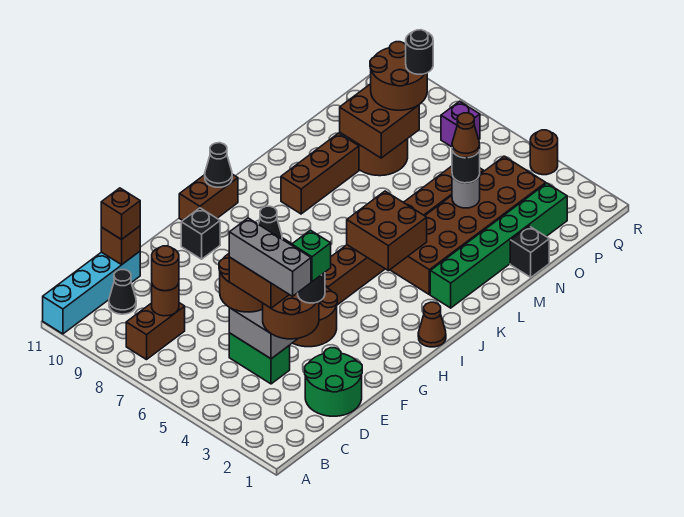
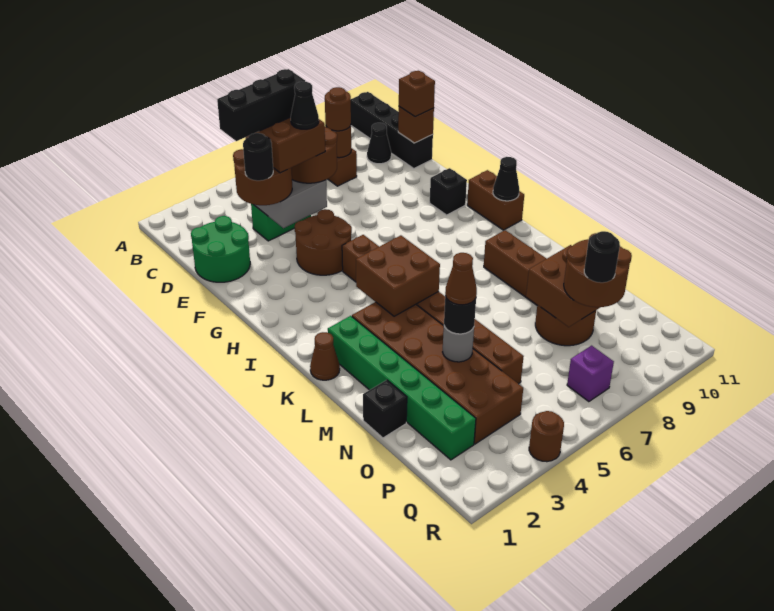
cyan brick A11:D11 level 1 -> black brick A11:D11 level 1
grey brick D3:D5 level 5 -> black brick D3:D5 level 5
green brick E3 level 5 -> none
brown cone I1 level 1 -> brown cone K1 level 1

